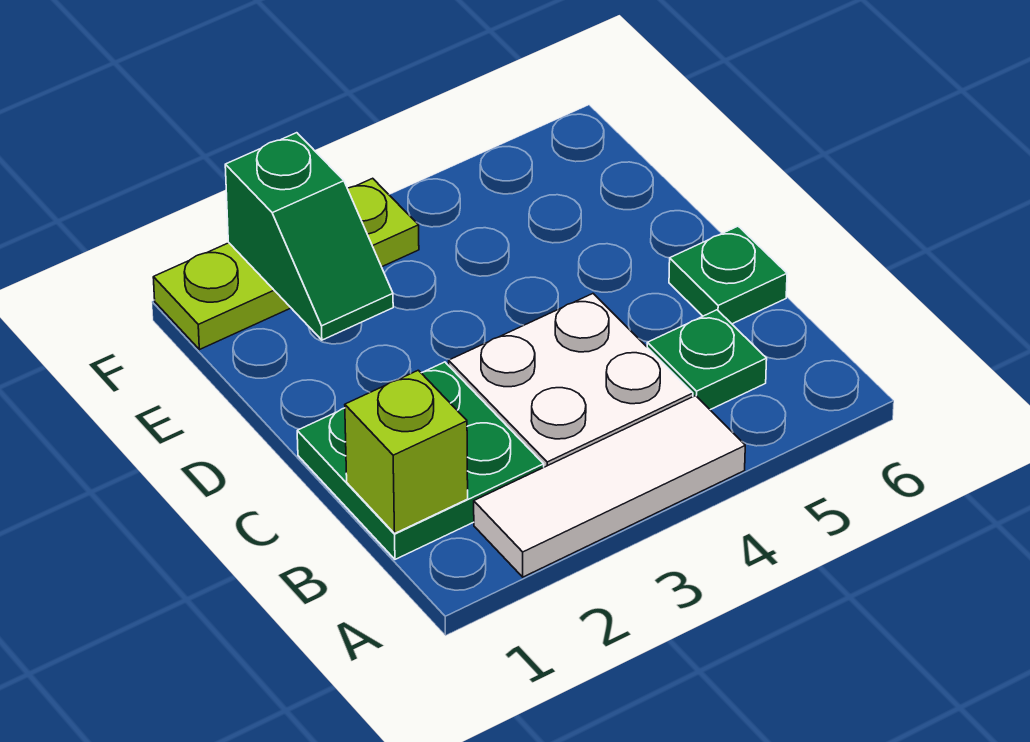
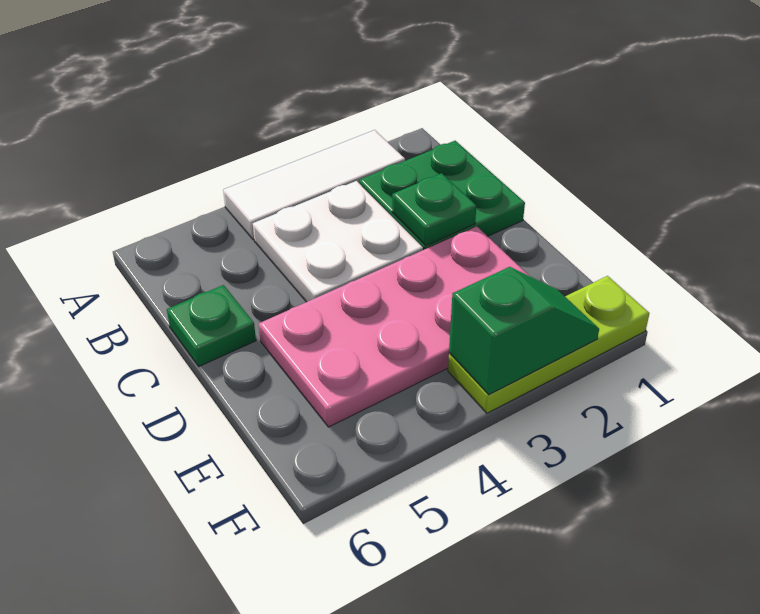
lime brick B1 level 2 -> none
green plate B5 level 1 -> green plate C2 level 2
none -> pink plate D2:E5 level 1
green slope E2:F2 level 2 top F -> green slope F2:F3 level 2 top 3

